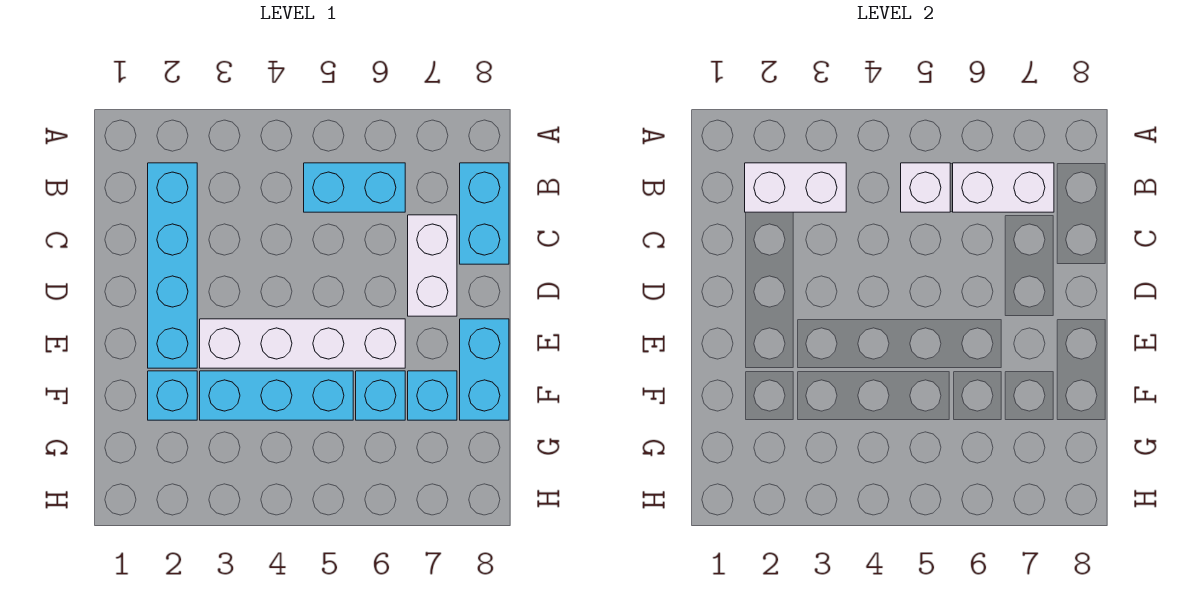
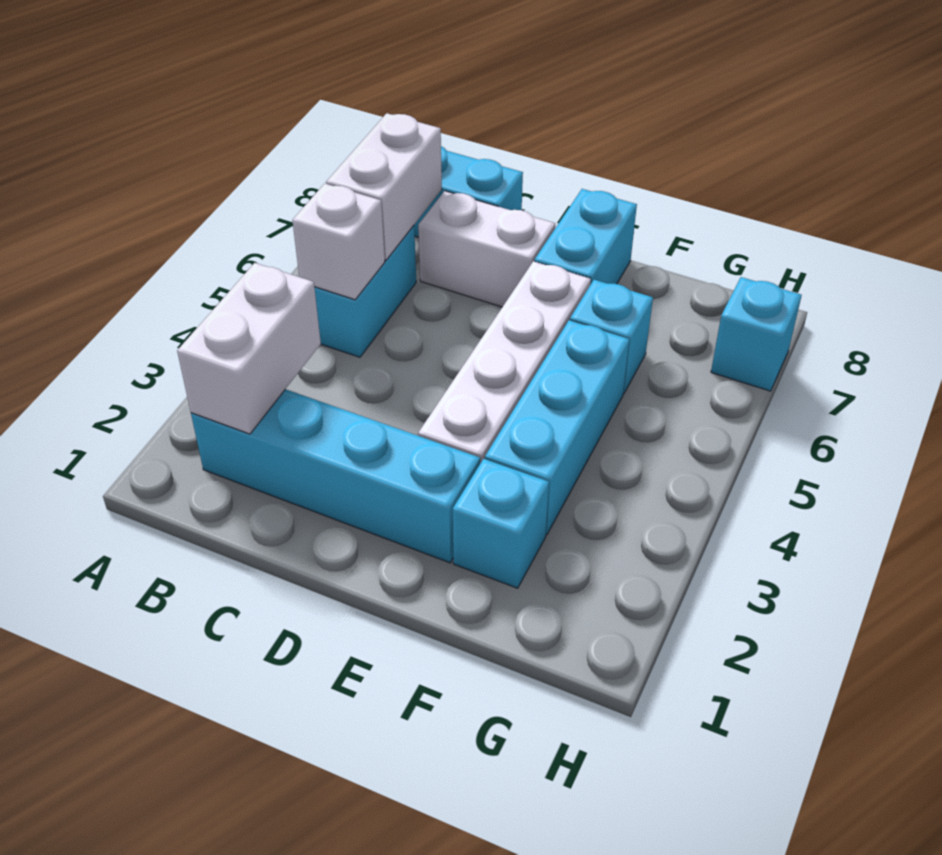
cyan brick E8:F8 level 1 -> cyan brick E7:E8 level 1
cyan brick F7 level 1 -> cyan brick H7 level 1

